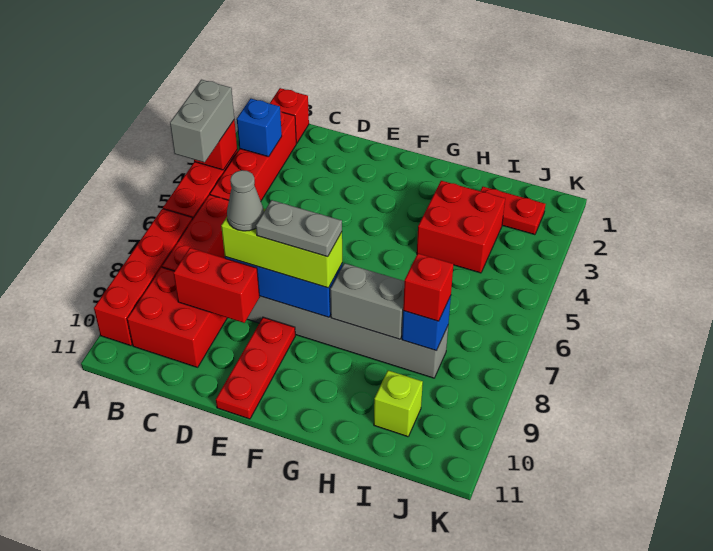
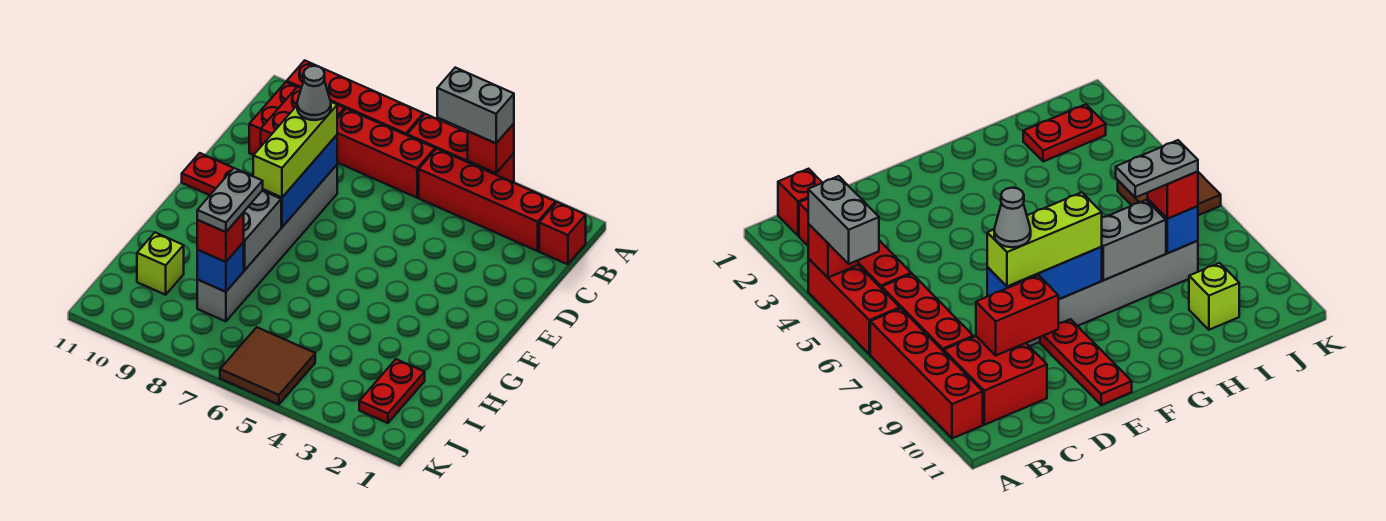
blue brick B3 level 2 -> none
grey plate E8:F8 level 4 -> grey plate H8:I8 level 4
red brick H3:I4 level 1 -> none
none -> brown tile J5:K6 level 1

